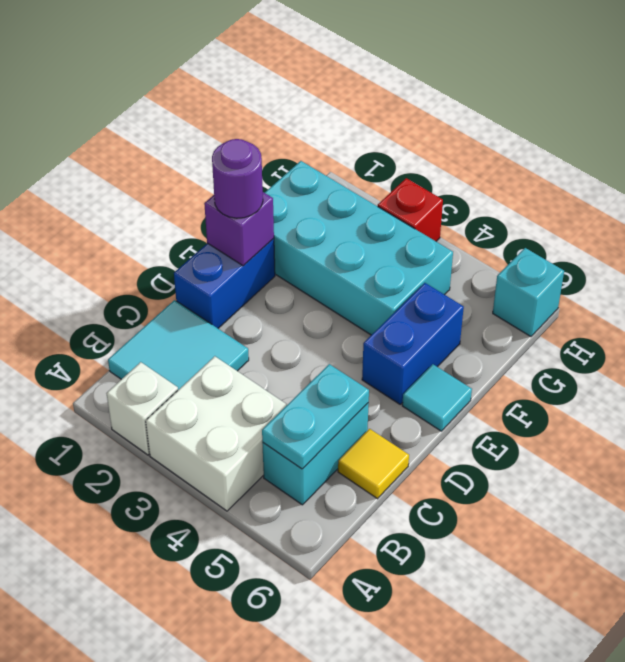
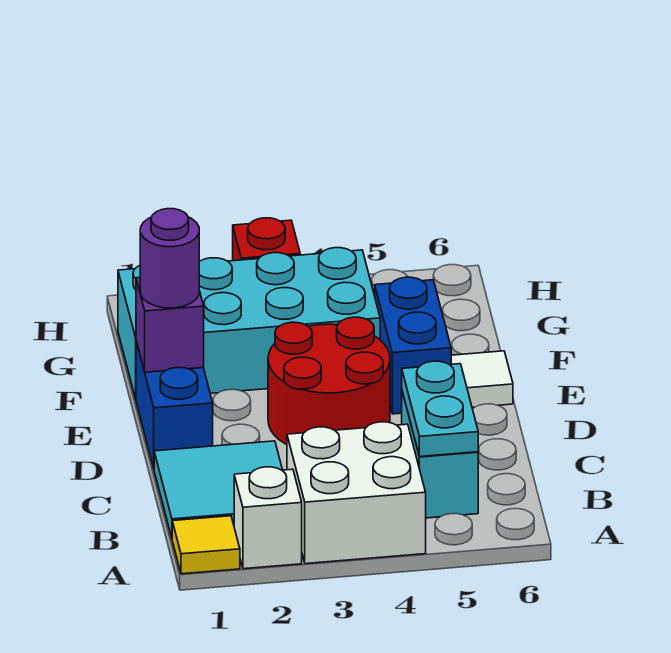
yellow tile C6 level 1 -> yellow tile A1 level 1
none -> red round brick D3:E4 level 1
cyan tile E6 level 1 -> white tile E6 level 1
cyan brick H6 level 1 -> none

